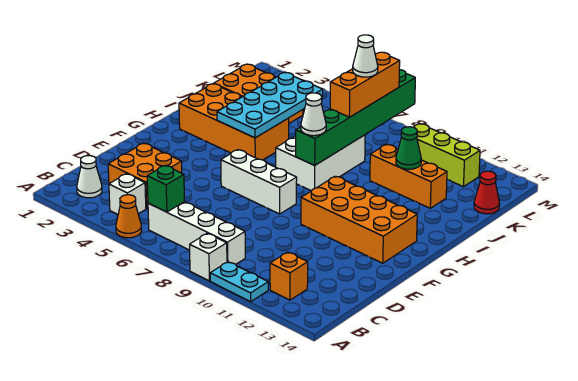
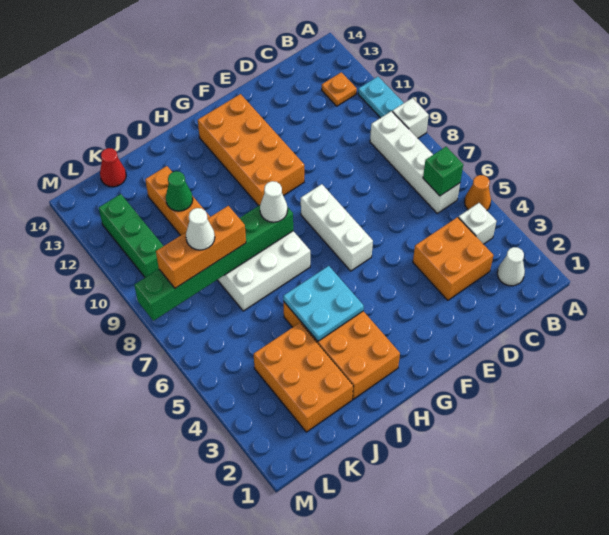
orange brick B12 level 1 -> orange plate B12 level 1
cyan plate H4:K5 level 2 -> cyan plate H4:I5 level 2
lime brick L10:L12 level 1 -> green brick L10:L12 level 1

